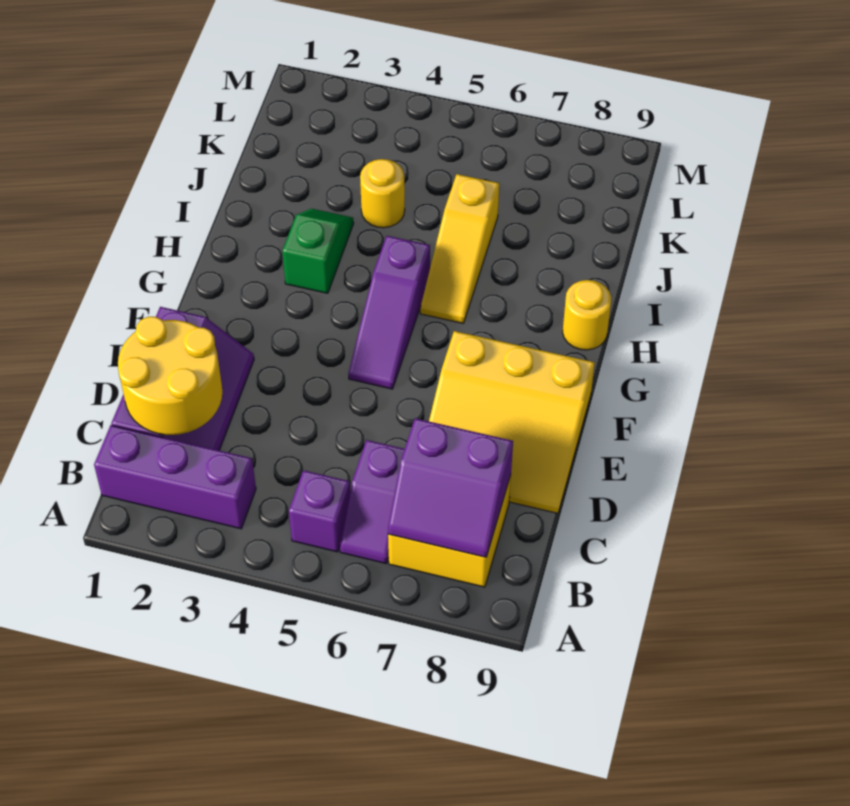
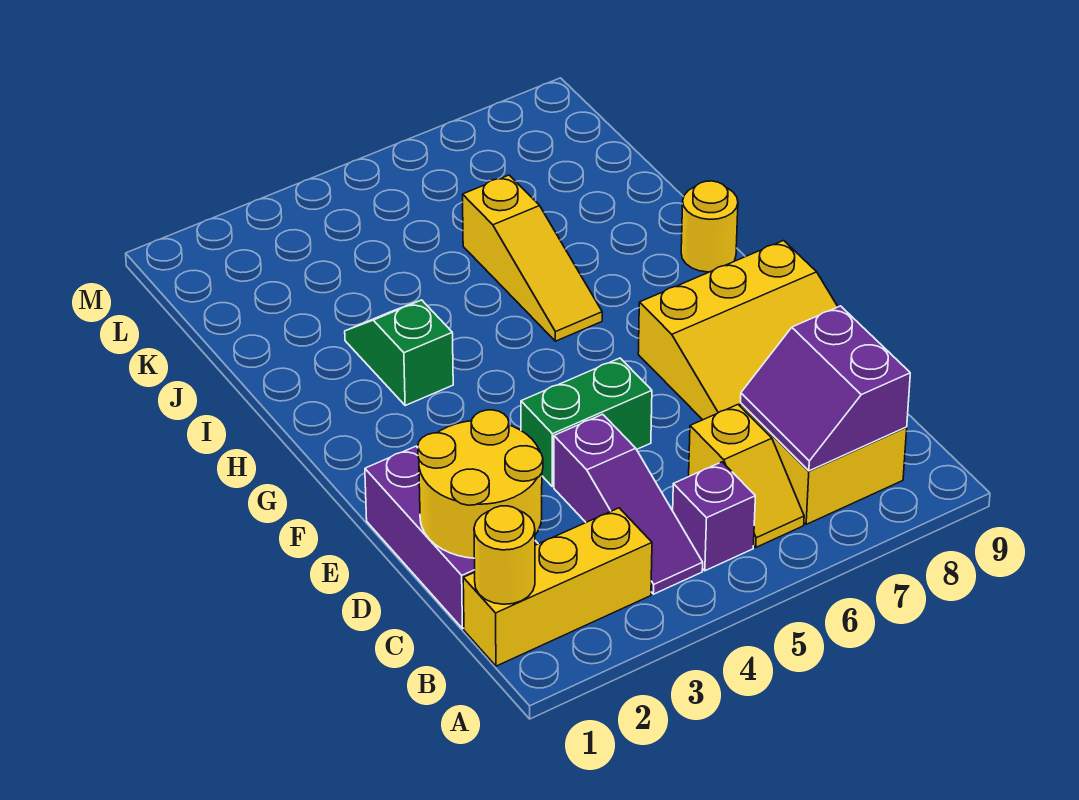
purple brick B1:B3 level 1 -> yellow brick B1:B3 level 1
purple slope B6:C6 level 1 top C -> yellow slope B6:C6 level 1 top C
purple slope B7:C8 level 2 top C -> purple slope B7:C8 level 2 top 8
none -> green brick E4:E5 level 1
purple slope F5:H5 level 1 top H -> purple slope B4:D4 level 1 top D
yellow round brick J4 level 1 -> yellow round brick B1 level 2

